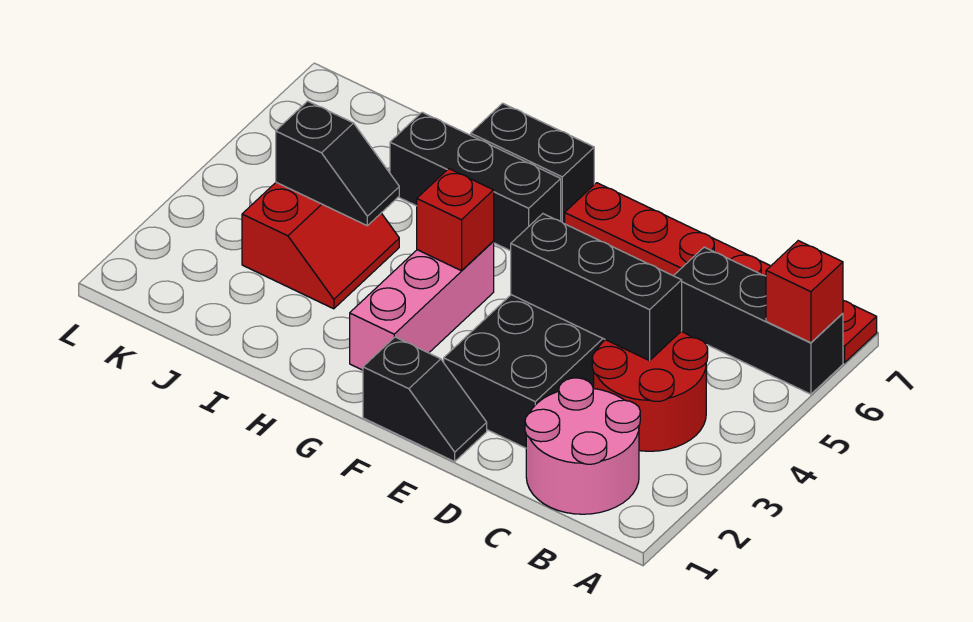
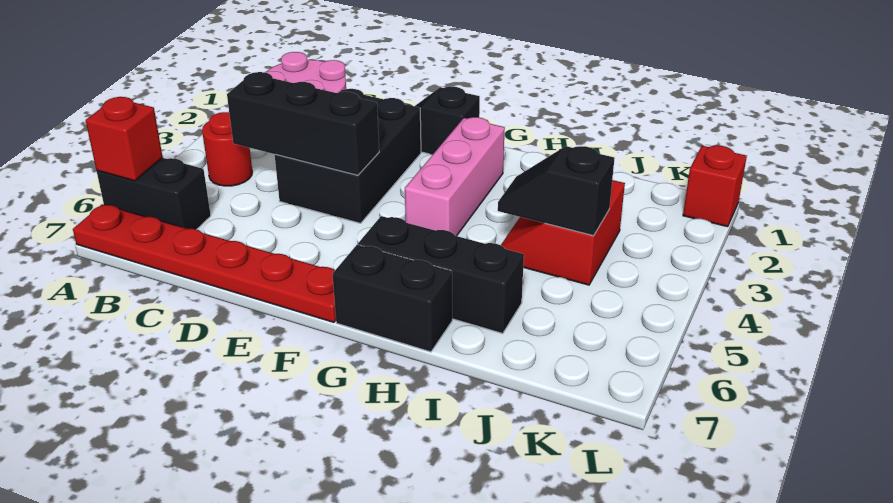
black brick A6:C6 level 1 -> black brick A6:B6 level 1
red round brick B3:C4 level 1 -> red round brick B4 level 1
red brick G4 level 2 -> red brick L1 level 1

